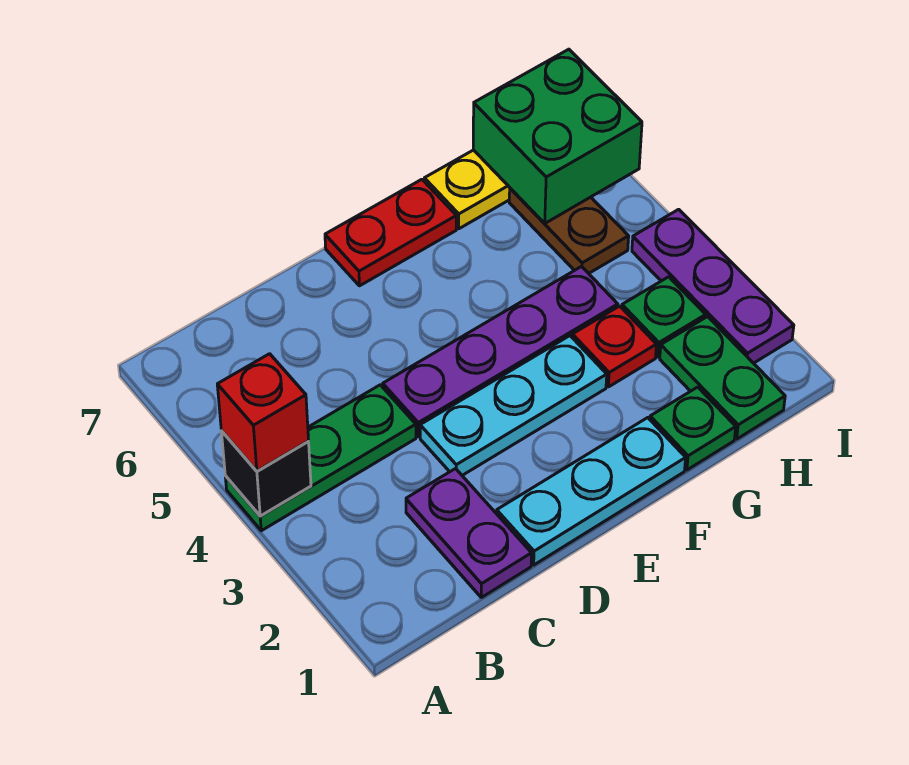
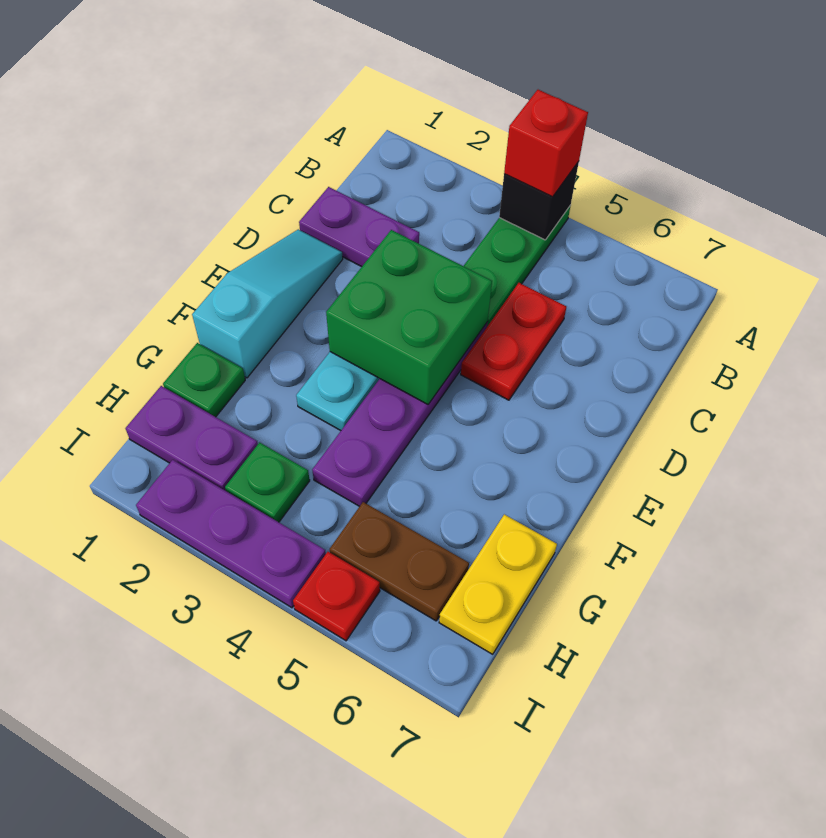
cyan plate D1:F1 level 1 -> cyan slope D1:F1 level 1 top F
red plate E7:F7 level 1 -> red plate C5:D5 level 1
red plate G3 level 1 -> red plate I5 level 1
green plate H1:H2 level 1 -> purple plate H1:H2 level 1
green brick H6:I7 level 2 -> green brick D3:E4 level 2

